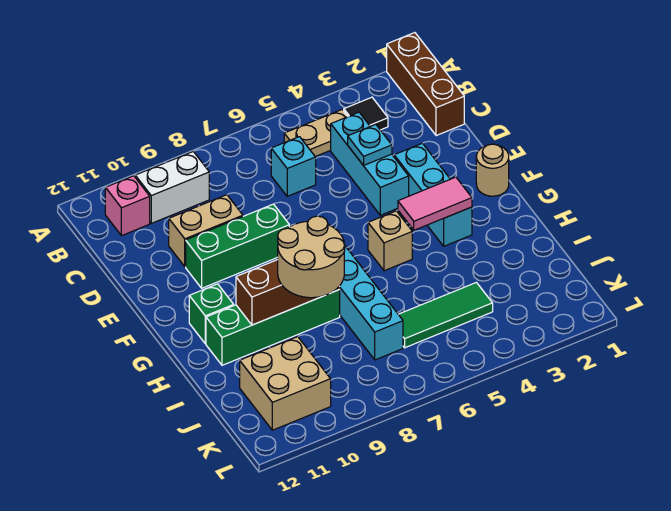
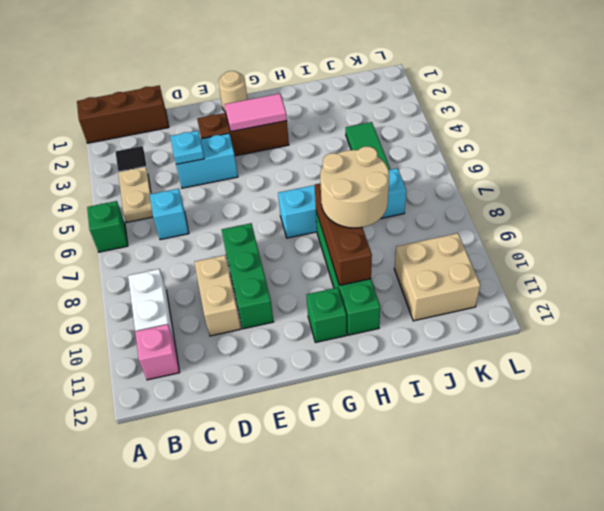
none -> green brick A6 level 1
cyan brick C4:E4 level 1 -> cyan brick D4:E4 level 1
cyan brick E3:G3 level 1 -> brown brick E3:G3 level 1
pink tile G3:G4 level 2 -> pink tile F3:G3 level 2
tan brick G5 level 1 -> none

